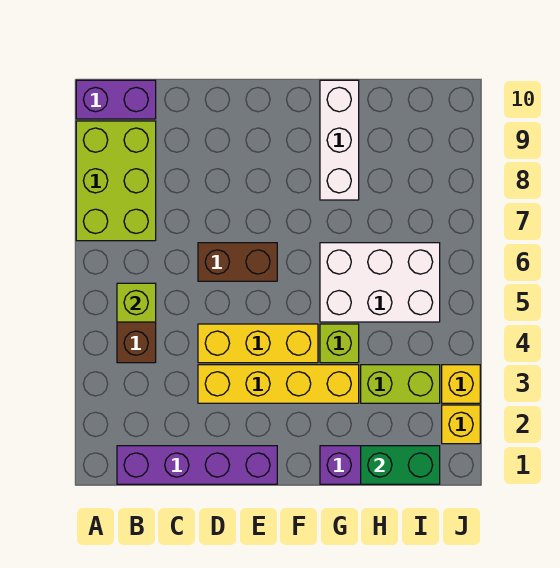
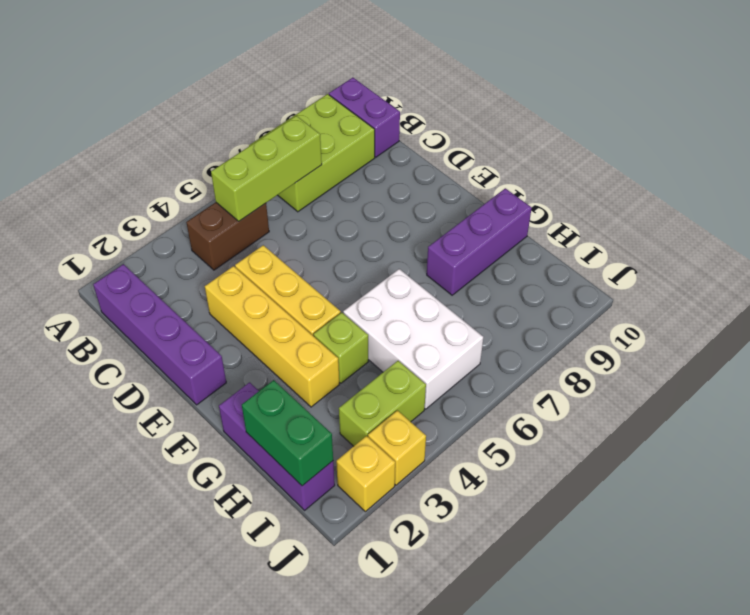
lime brick B5 level 2 -> lime brick B5:B7 level 2
brown brick D6:E6 level 1 -> none
white brick G8:G10 level 1 -> purple brick G8:G10 level 1
lime brick H3:I3 level 1 -> lime brick I3:I4 level 1

